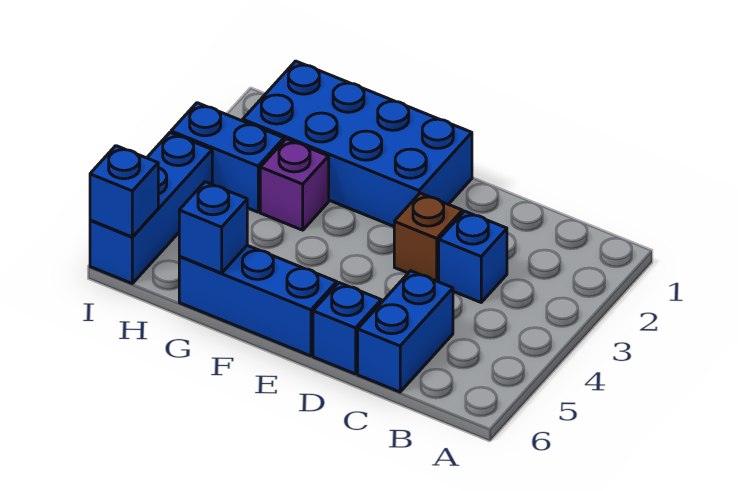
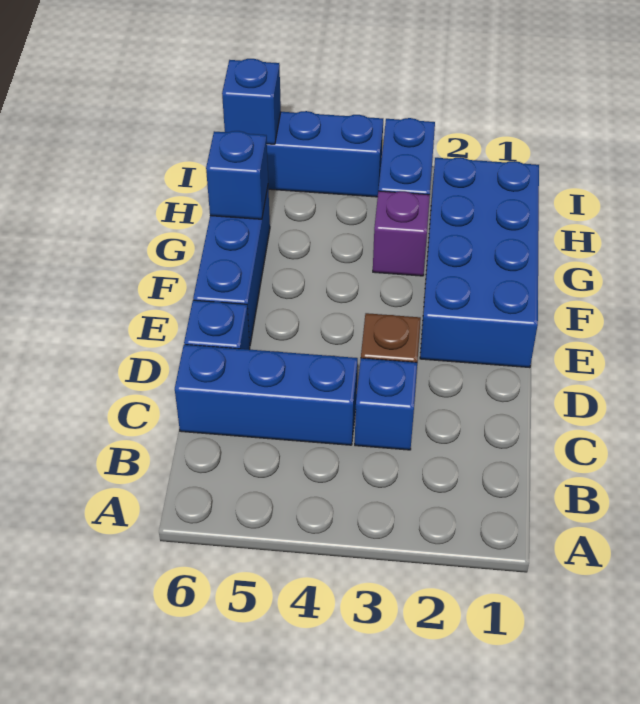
blue brick C5:C6 level 1 -> blue brick C4:C6 level 1

